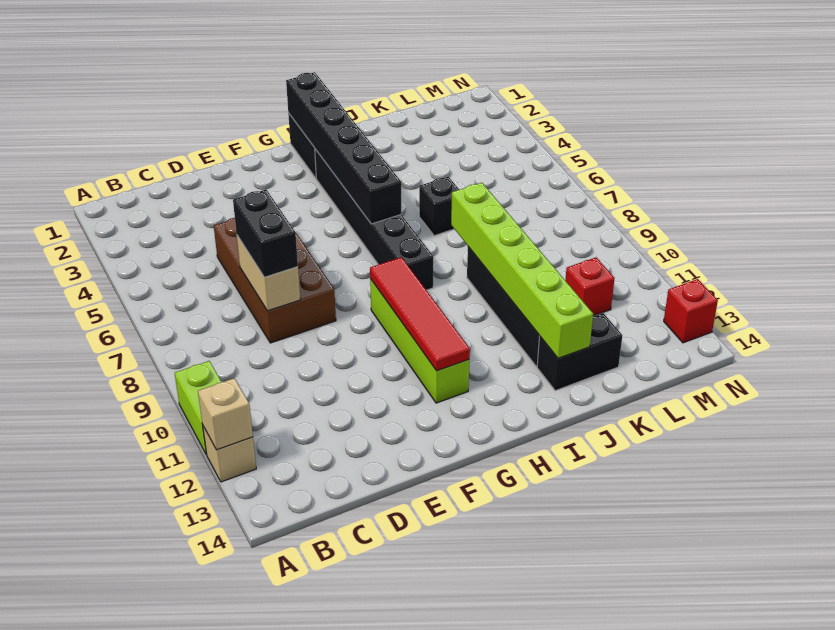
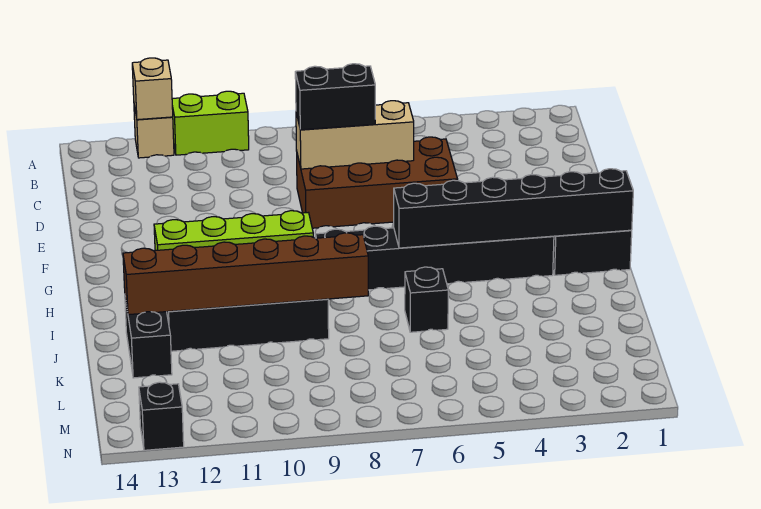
tan brick D7:D8 level 2 -> tan brick D6:D8 level 2
red tile G9:G12 level 2 -> none
lime brick J8:J13 level 2 -> brown brick J8:J13 level 2
red brick L11 level 1 -> none
red brick N13 level 1 -> black brick N13 level 1

